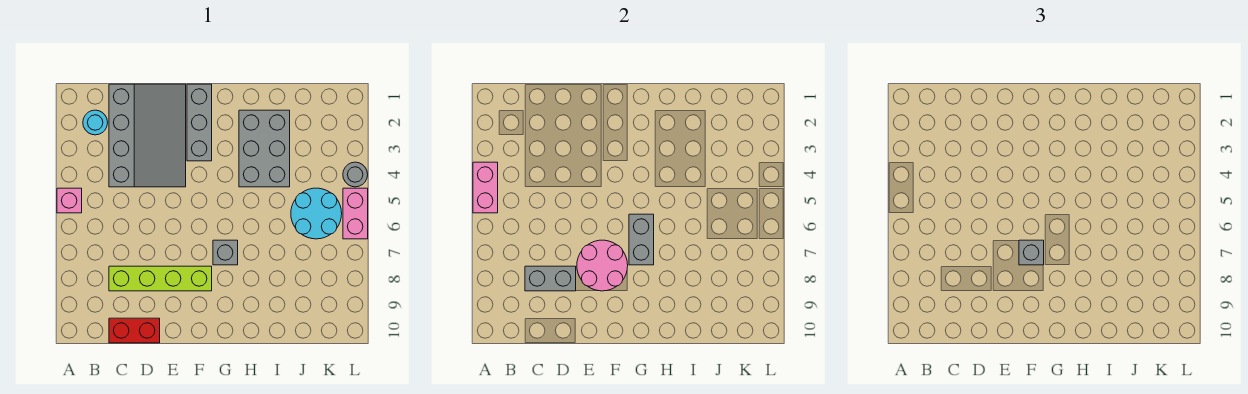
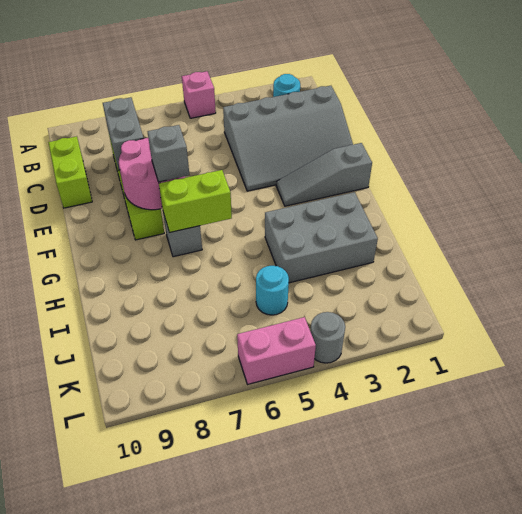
pink brick A4:A5 level 2 -> none
red brick C10:D10 level 1 -> lime brick C10:D10 level 1
grey brick F1:F3 level 1 -> grey slope F1:F3 level 1 top 1
grey brick G6:G7 level 2 -> lime brick G6:G7 level 2
cyan round brick J5:K6 level 1 -> cyan round brick J5 level 1

